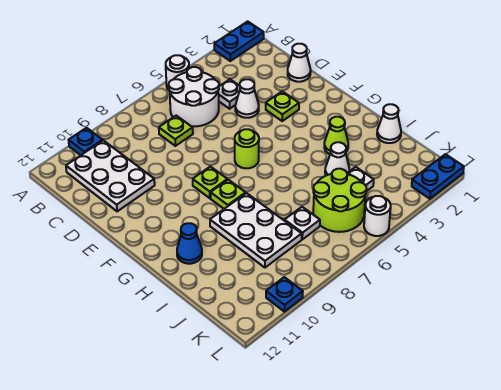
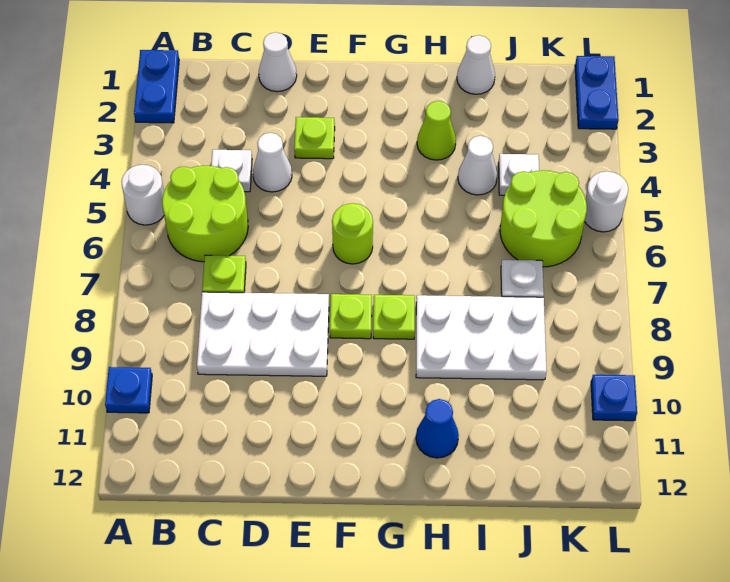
white round brick B5:C6 level 1 -> lime round brick B5:C6 level 1
white plate B10:D11 level 1 -> white plate C8:E9 level 1

